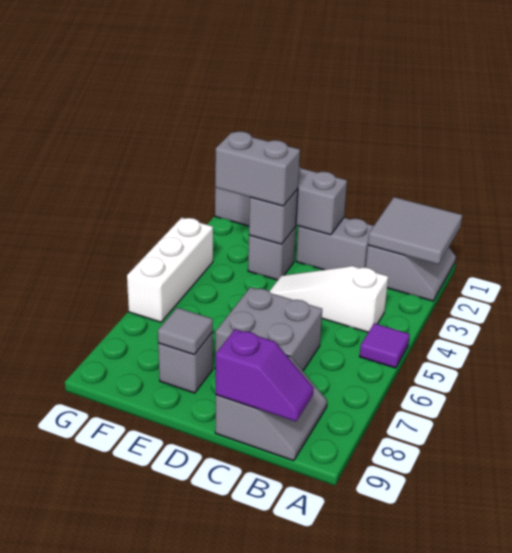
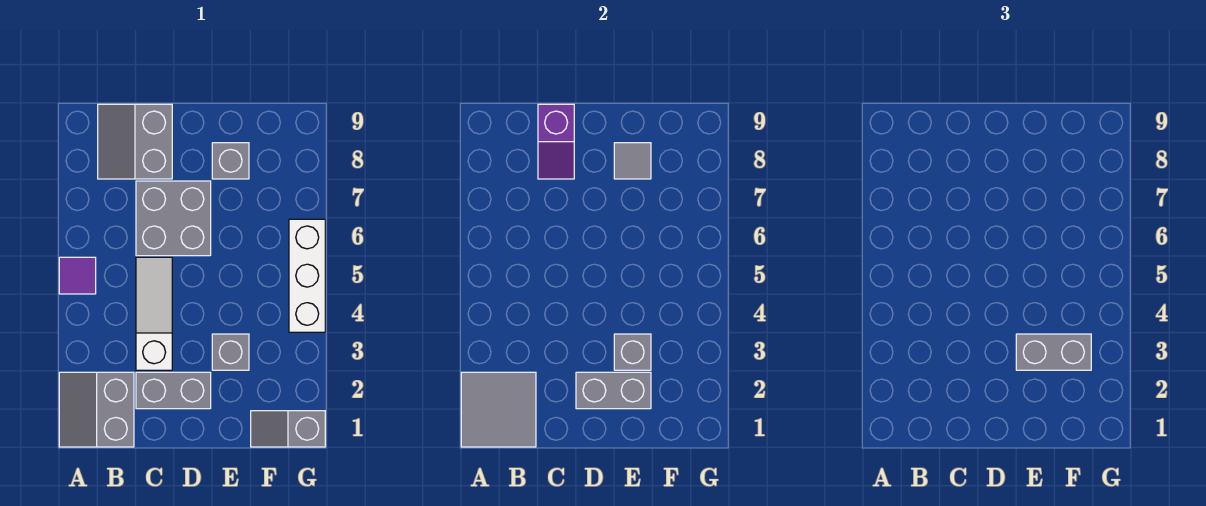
white slope B4:D4 level 1 top B -> white slope C3:C5 level 1 top 3
purple slope B9:C9 level 2 top C -> purple slope C8:C9 level 2 top 9

